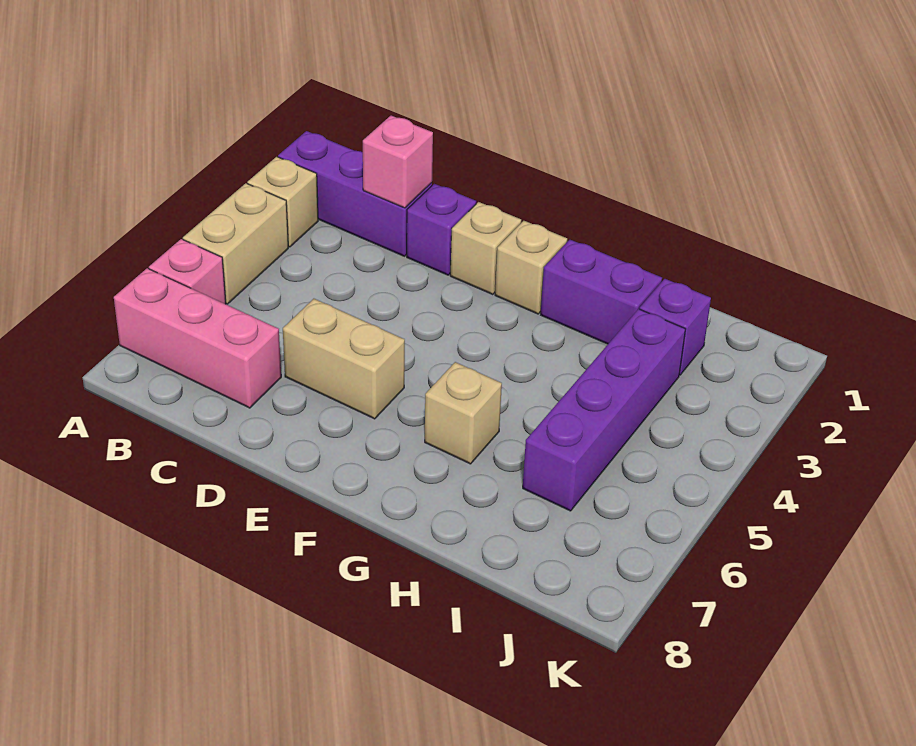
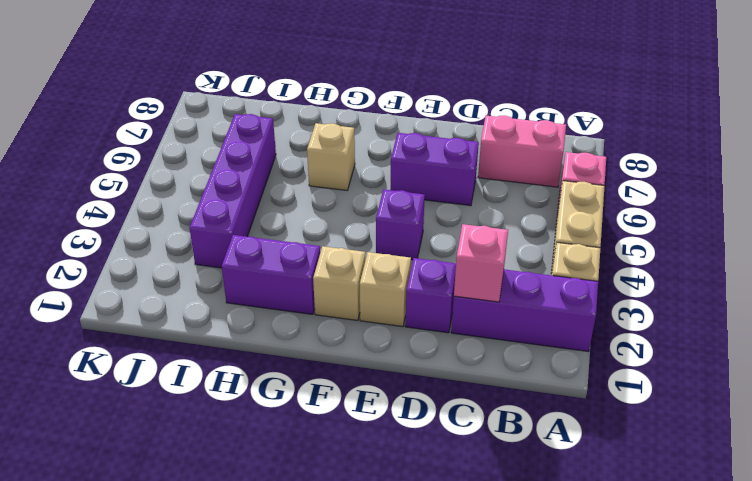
pink brick A7:C7 level 1 -> pink brick B7:C7 level 1
tan brick D6:E6 level 1 -> purple brick D6:E6 level 1
purple brick I2 level 1 -> purple brick E4 level 1

